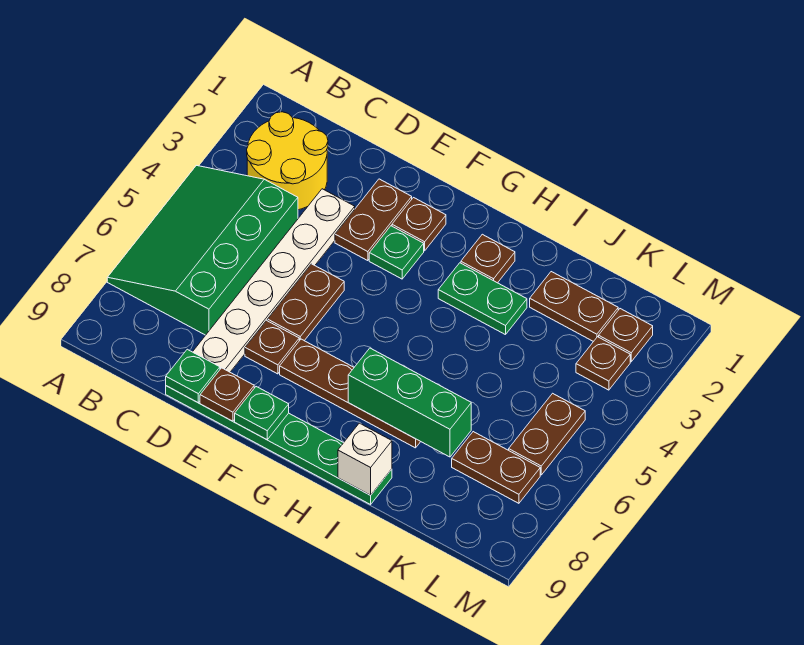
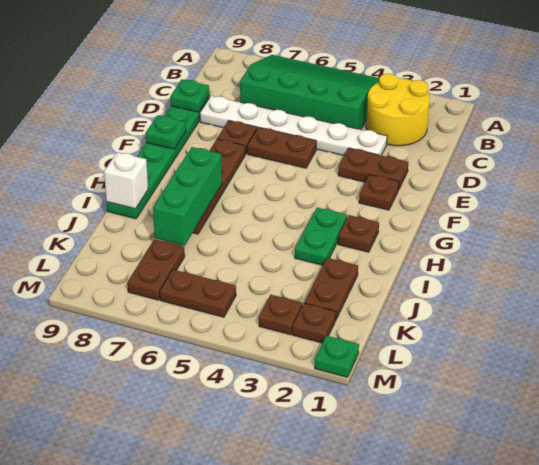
brown plate E9 level 2 -> none
green plate F3 level 1 -> green plate M1 level 1

